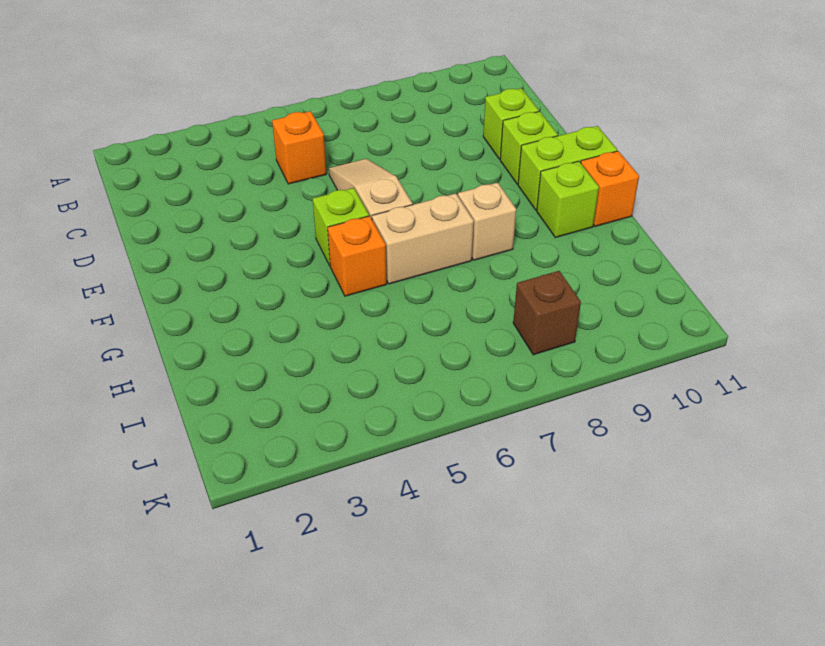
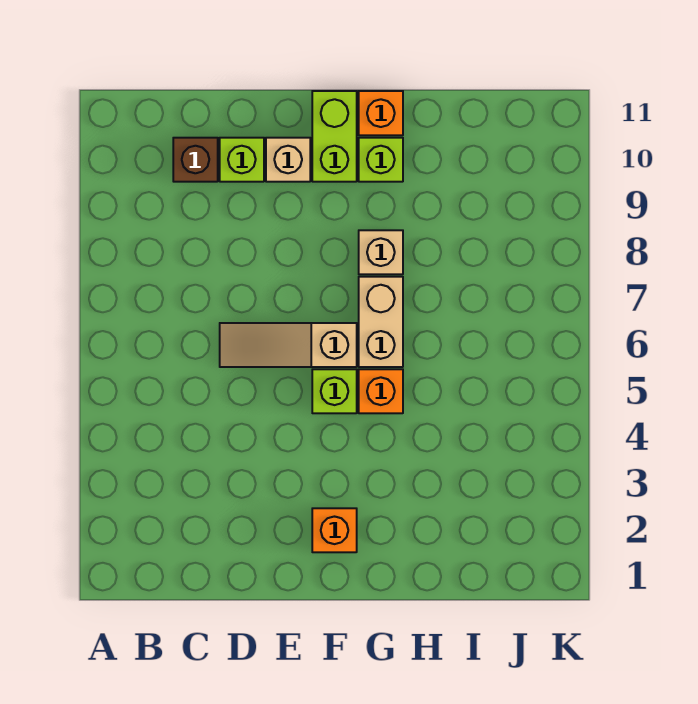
orange brick C5 level 1 -> orange brick F2 level 1
lime brick E10 level 1 -> tan brick E10 level 1
brown brick J8 level 1 -> brown brick C10 level 1

